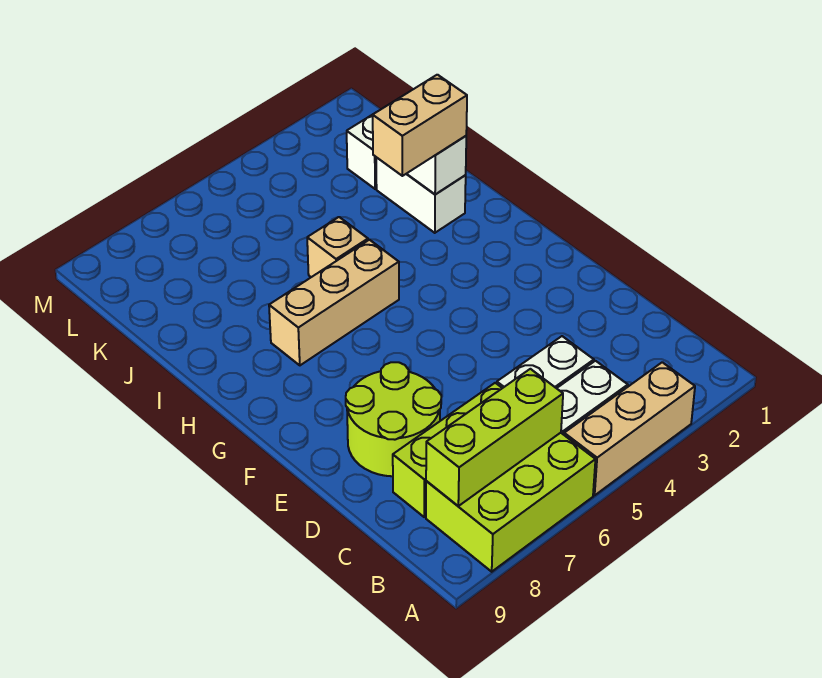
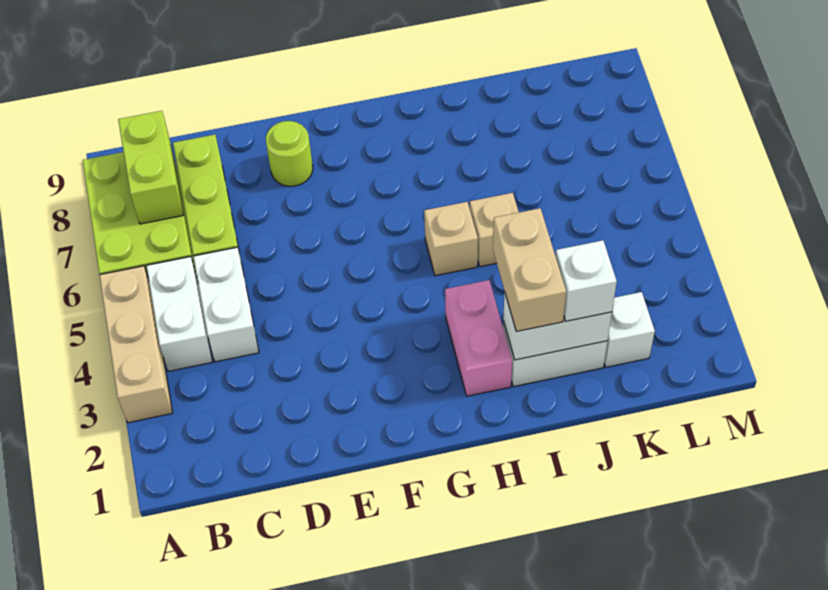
lime brick B6:B8 level 2 -> lime brick B7:B8 level 2
lime round brick D7:E8 level 1 -> lime round brick E8 level 1
none -> pink brick H2:H3 level 1
tan brick H5:H7 level 1 -> tan brick H5 level 1
none -> white brick J2 level 3

